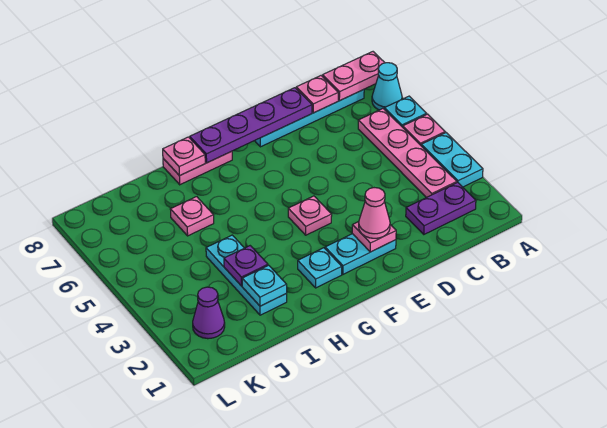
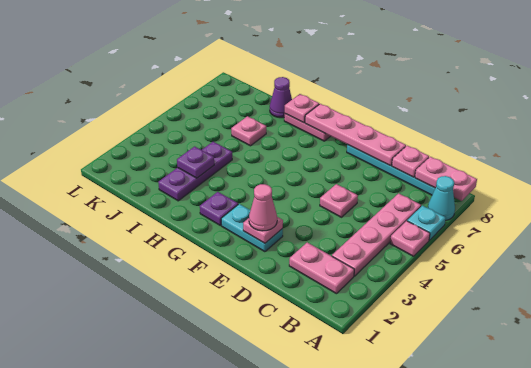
cyan plate A3:A4 level 1 -> none
purple plate B2:C2 level 1 -> pink plate B2:C2 level 1
purple plate D8:G8 level 2 -> pink plate D8:G8 level 2
pink plate F4 level 1 -> pink plate D5 level 1
cyan plate G2 level 1 -> purple plate G2 level 1
cyan plate I2:I4 level 1 -> purple plate I2:I4 level 1
cyan plate I2 level 2 -> none
purple cone K2 level 1 -> purple cone I8 level 1

